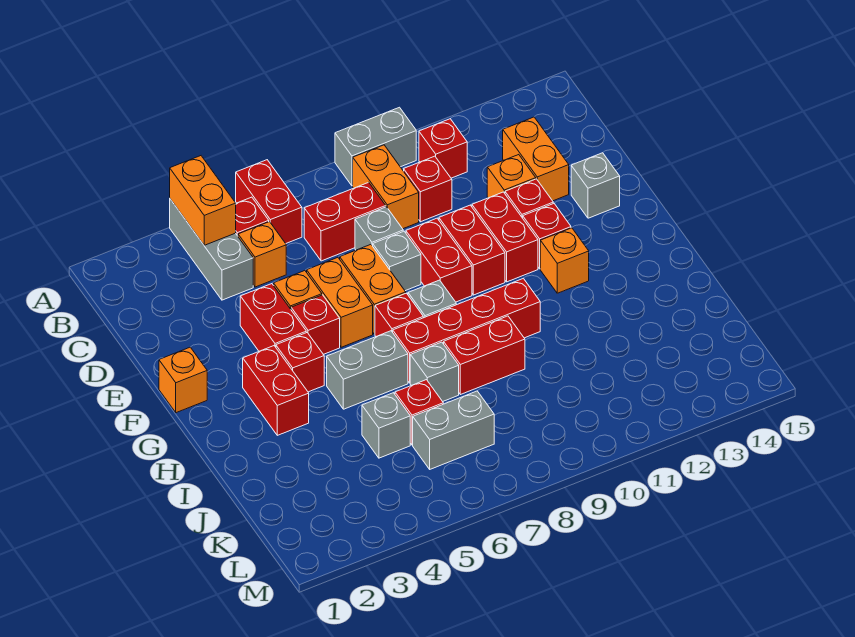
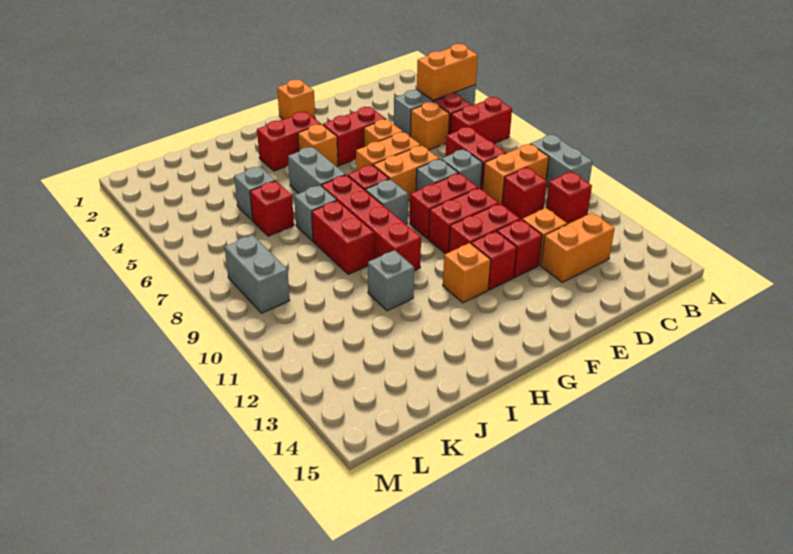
grey brick E14 level 1 -> grey brick I11 level 1
red brick F5 level 1 -> none
red brick G4 level 1 -> orange brick G4 level 1
grey brick K6:K7 level 1 -> grey brick L8:L9 level 1

